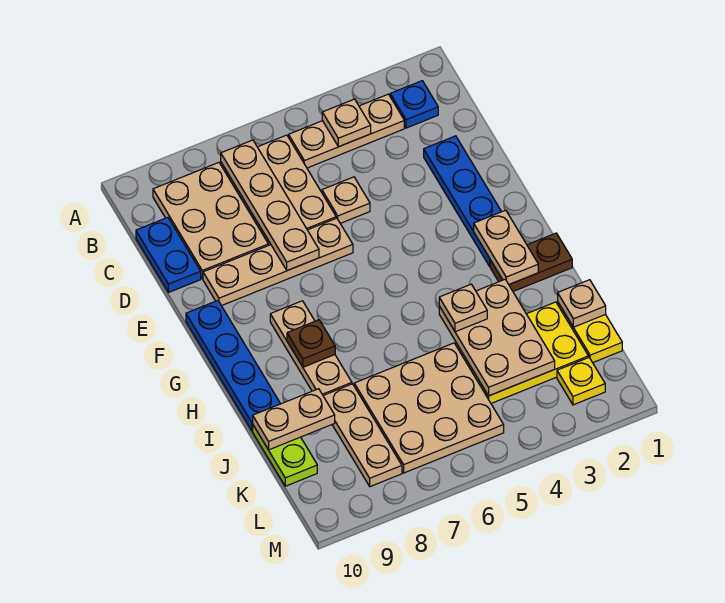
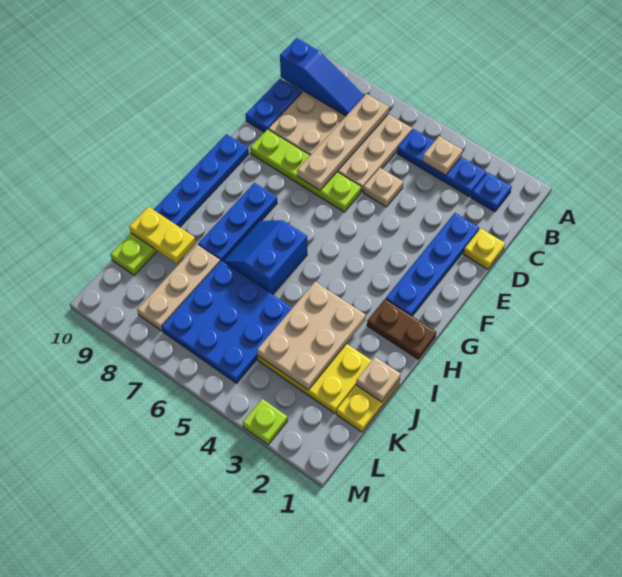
tan plate B3:B5 level 1 -> blue plate B3:B5 level 1
none -> blue slope B8:B10 level 2 top 10
tan plate E6:E9 level 1 -> lime plate E6:E9 level 1
tan plate G2:H2 level 2 -> none
tan plate G8:I8 level 1 -> blue plate G8:I8 level 1
none -> blue slope H6:I7 level 1 top 6
brown plate H8 level 2 -> none
tan plate I4 level 3 -> none
tan plate J5:L7 level 1 -> blue plate J5:L7 level 1
tan plate J9:J10 level 2 -> yellow plate J9:J10 level 2
yellow plate L2 level 1 -> yellow plate D1 level 1
none -> lime plate M3 level 1

